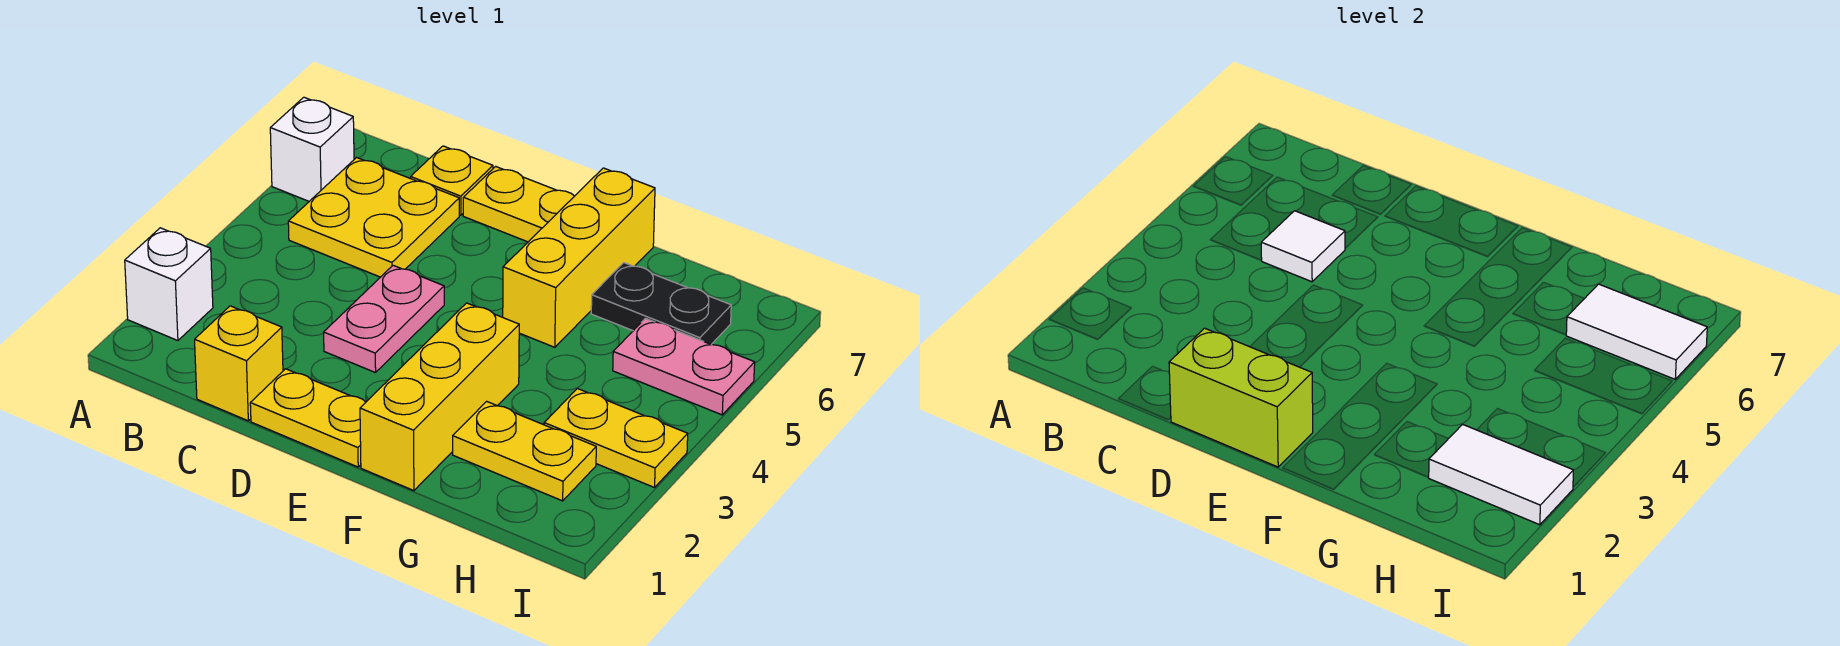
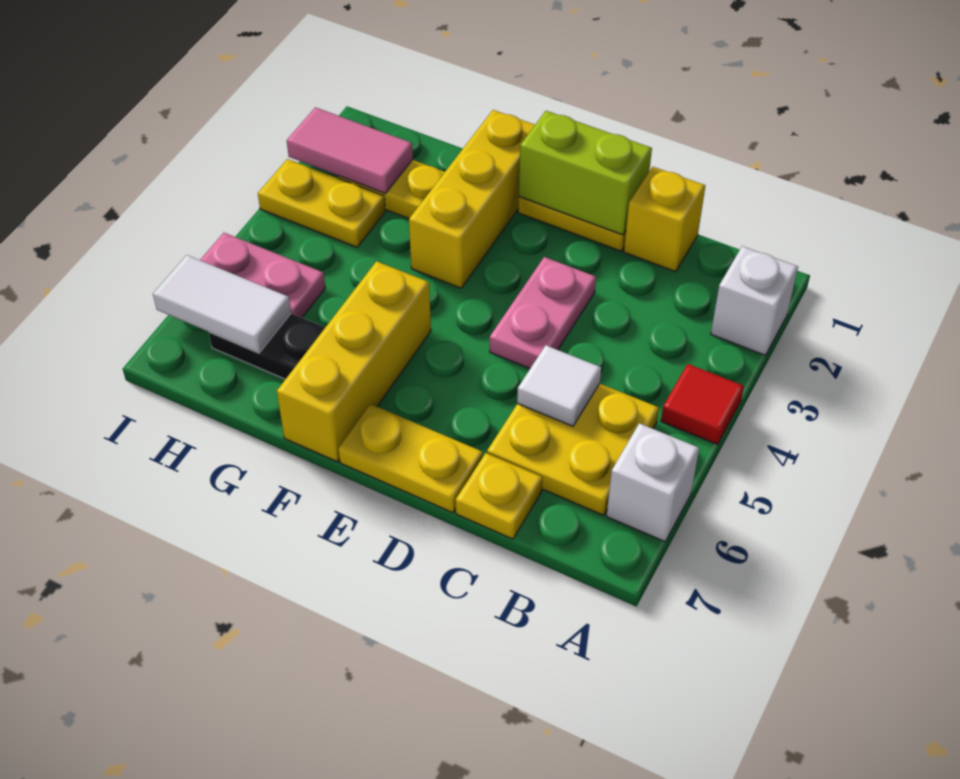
none -> red tile A4 level 1
white tile H2:I2 level 2 -> pink tile H2:I2 level 2

